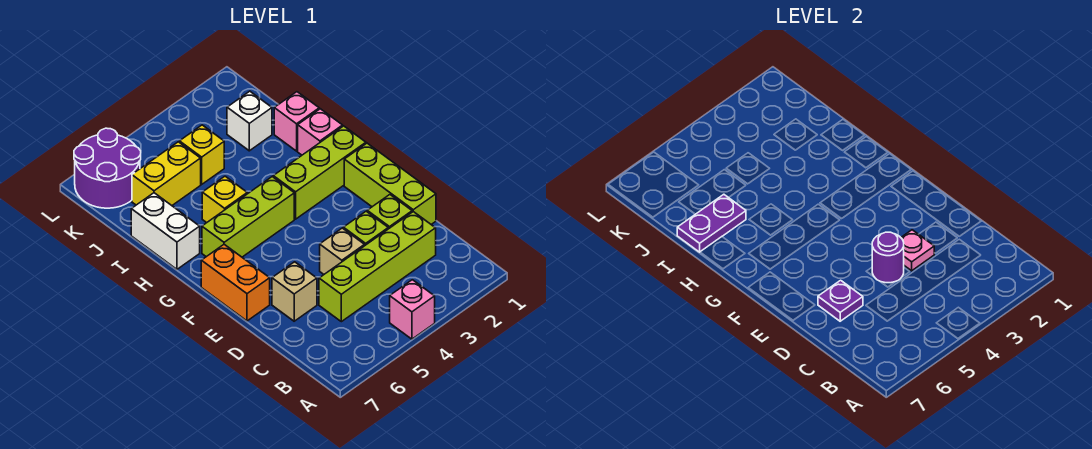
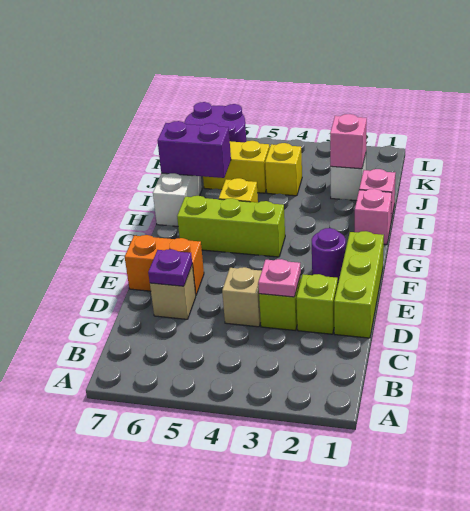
pink brick A4 level 1 -> pink brick J2 level 2
lime brick C2:C5 level 1 -> none
purple round brick D4 level 2 -> purple round brick F2 level 1
orange brick E7:F7 level 1 -> orange brick E6:E7 level 1
lime brick G1:G3 level 1 -> none
purple plate I6:I7 level 2 -> purple brick I6:I7 level 2

